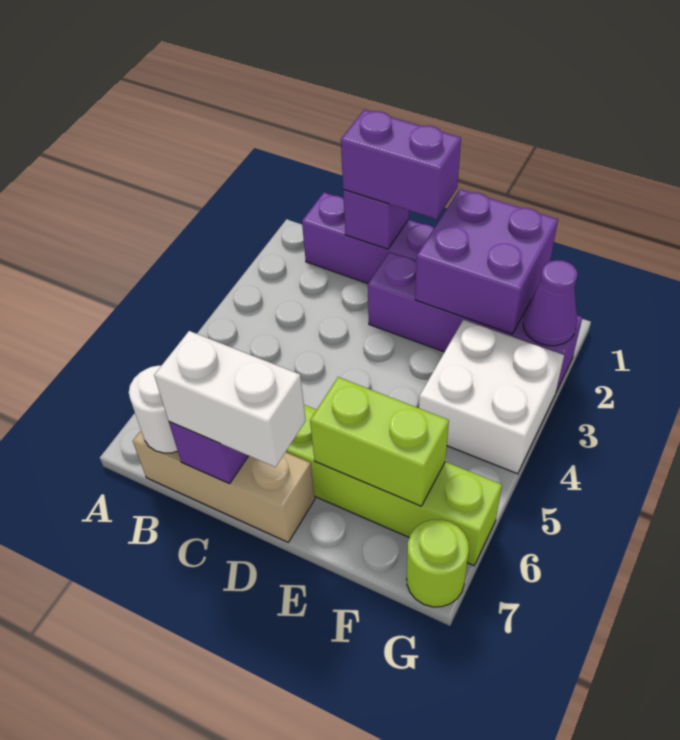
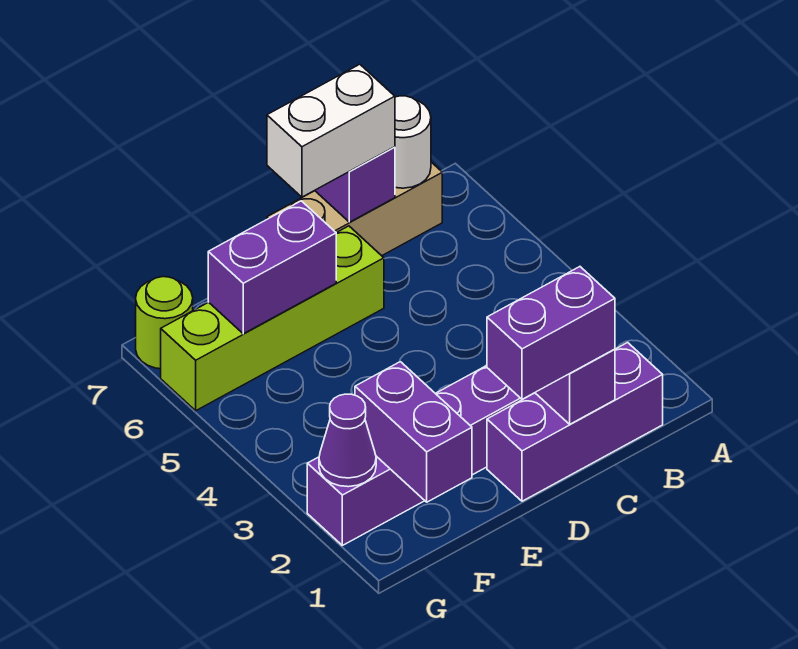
purple brick E1:F2 level 2 -> purple brick F1:F2 level 2
lime brick E6:F6 level 2 -> purple brick E6:F6 level 2
white brick F3:G4 level 1 -> none

